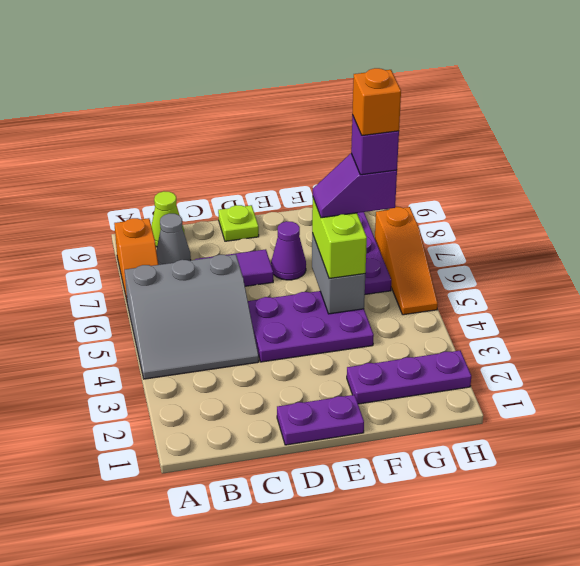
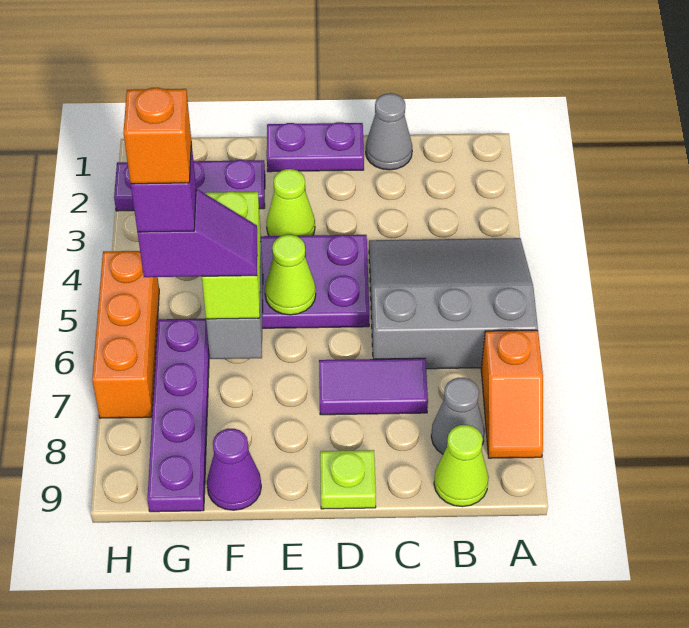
orange slope A7:A8 level 1 top 8 -> orange slope A7:A8 level 1 top 7
none -> grey cone C1 level 1
none -> lime cone E3 level 1
none -> lime cone E5 level 2
purple cone E7 level 1 -> purple cone F9 level 1
orange slope H5:H7 level 1 top 7 -> orange brick H5:H7 level 1

